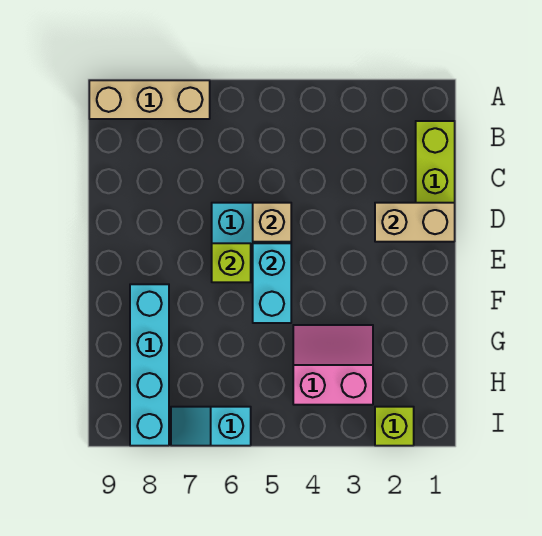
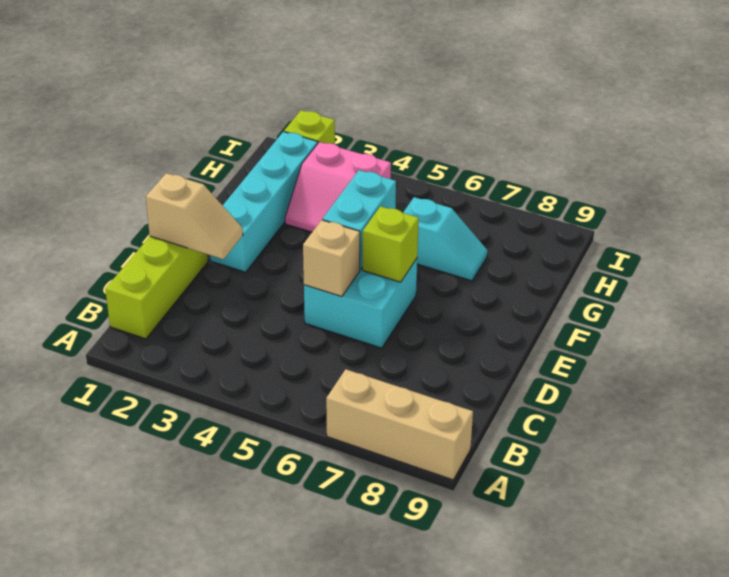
tan brick D1:D2 level 2 -> tan slope D1:D2 level 2 top 1
cyan brick F8:I8 level 1 -> cyan brick E2:H2 level 1
cyan slope I6:I7 level 1 top 6 -> cyan slope G6:G7 level 1 top 6

